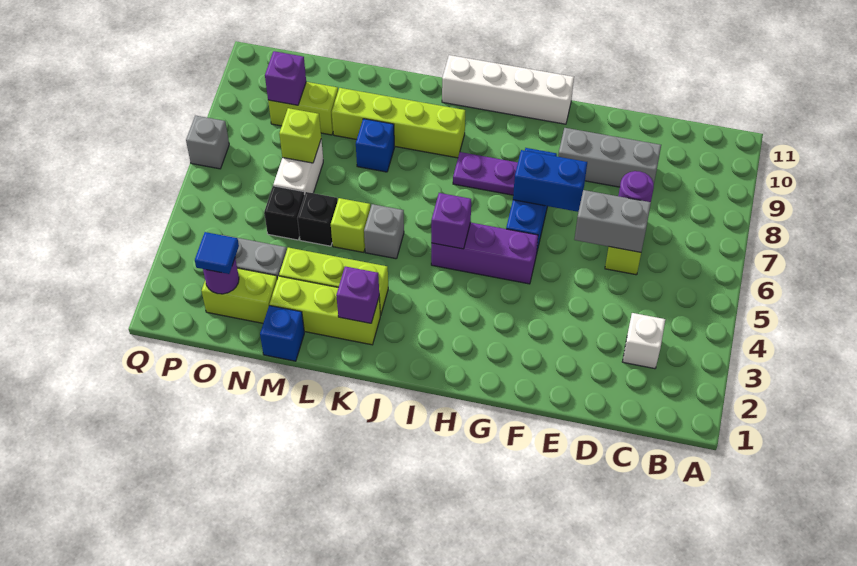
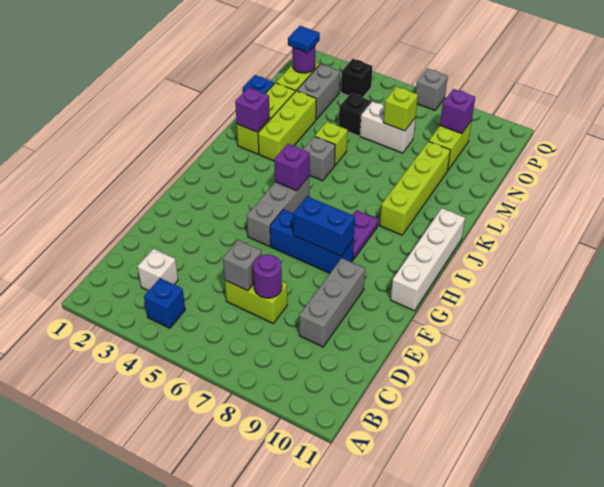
grey brick D6:E6 level 2 -> grey brick D6 level 2
blue brick F7:G7 level 2 -> blue brick G7:G8 level 2
purple brick G5:I5 level 1 -> grey brick G5:I5 level 1
blue brick L8 level 1 -> blue brick B4 level 1
black brick M5 level 1 -> black brick P4 level 1

